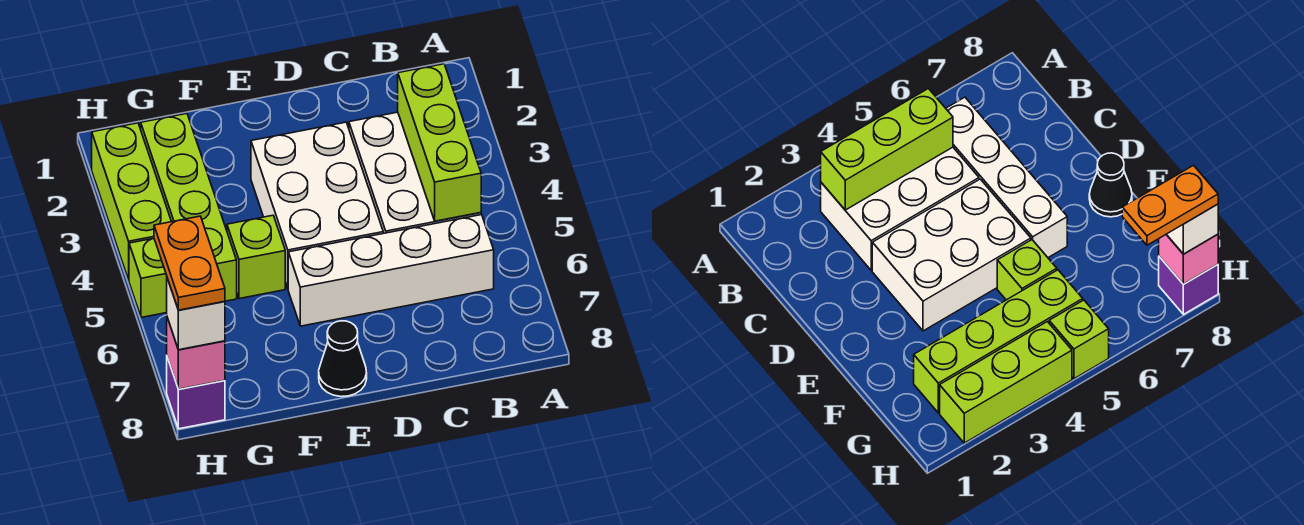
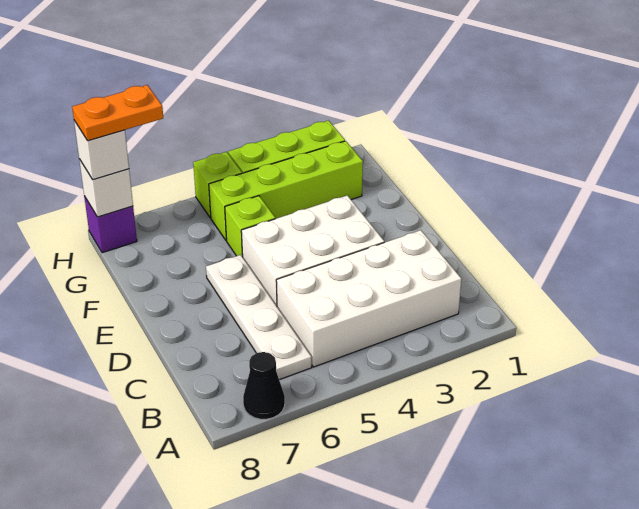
white brick B3:C5 level 1 -> white brick B2:C5 level 1
lime brick B3:B5 level 2 -> none
white brick B6:E6 level 1 -> white plate B6:E6 level 1
black cone E8 level 1 -> black cone A7 level 1
pink brick H8 level 2 -> white brick H8 level 2

